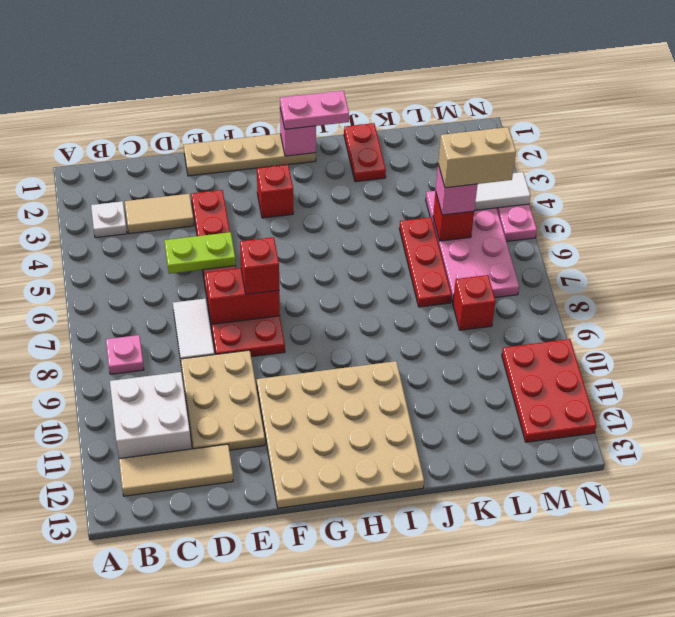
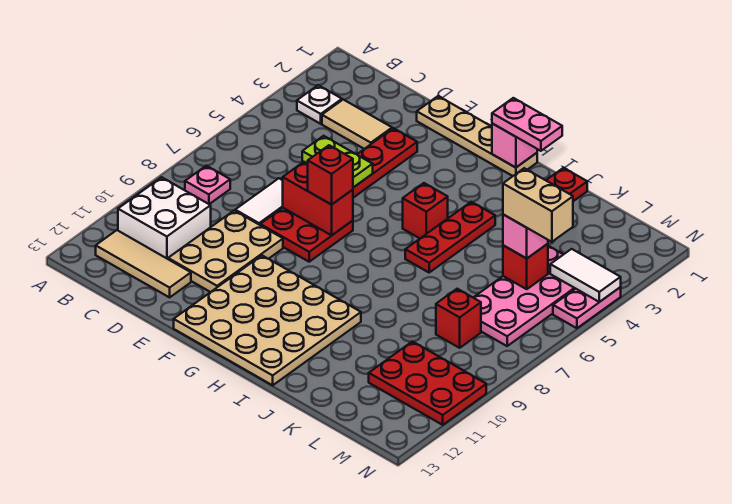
red brick G3 level 1 -> red brick H5 level 1
red plate K5:K7 level 1 -> red plate I4:I6 level 1
red plate M10:N12 level 1 -> red plate L10:N11 level 1

